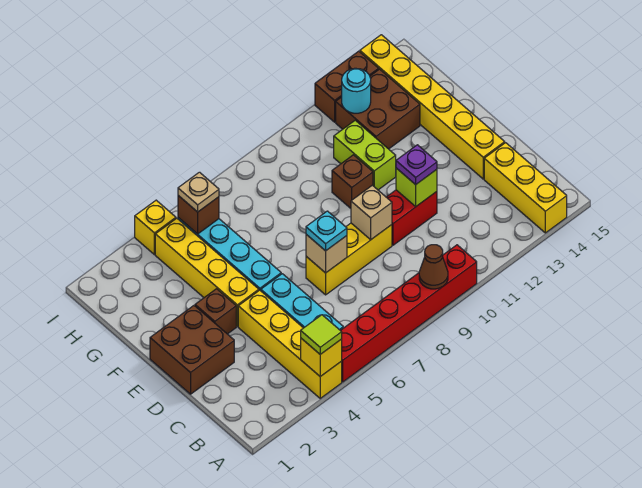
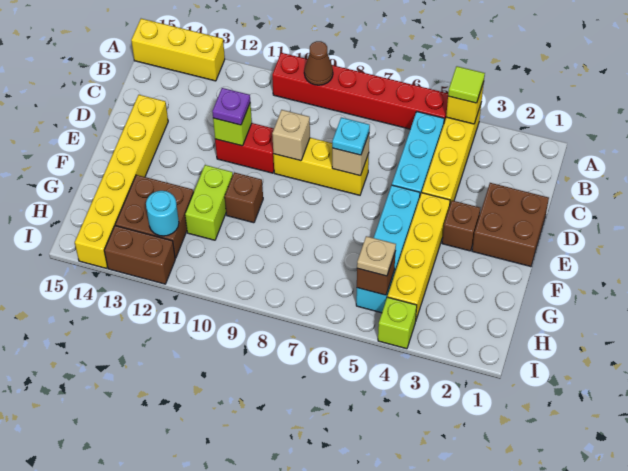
yellow brick A14:C14 level 1 -> yellow brick A13:A15 level 1
yellow brick I4 level 1 -> lime brick I4 level 1

